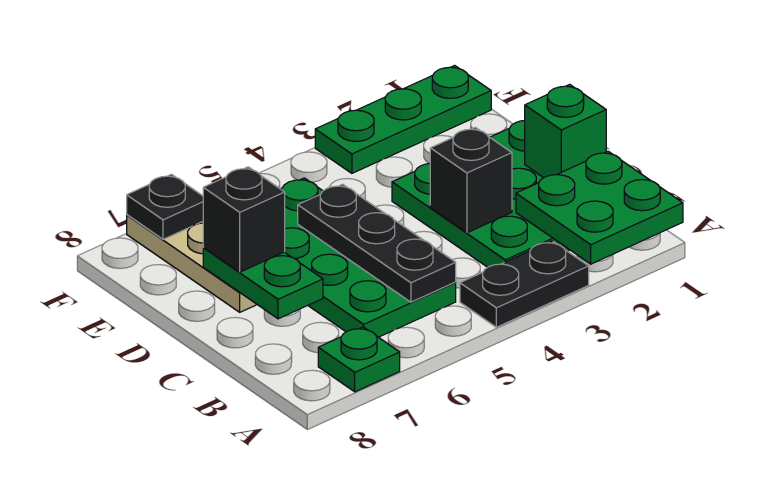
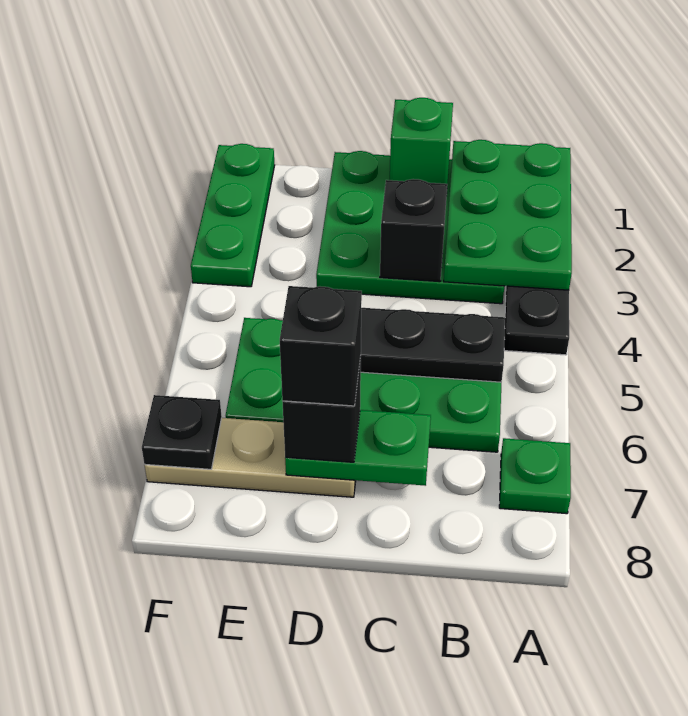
green plate A1:B2 level 2 -> green plate A1:B3 level 2
none -> black brick D7 level 4

